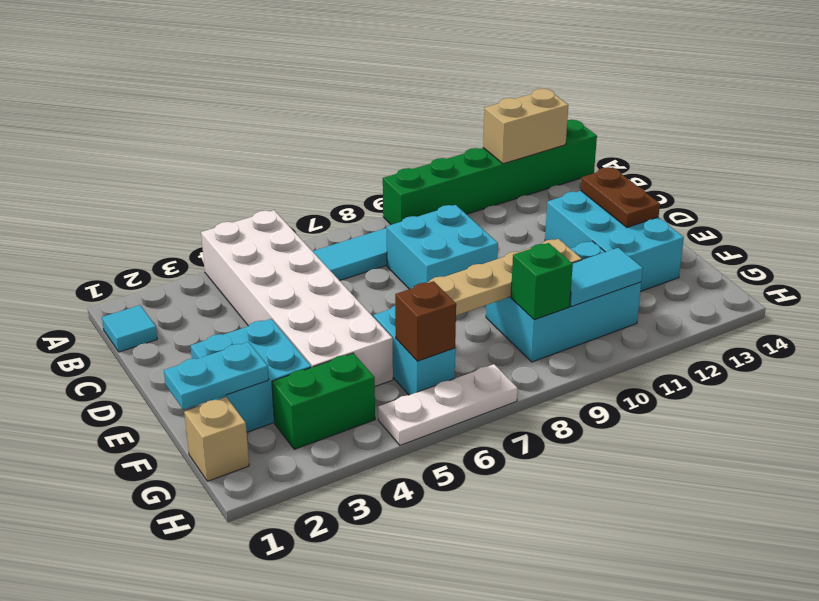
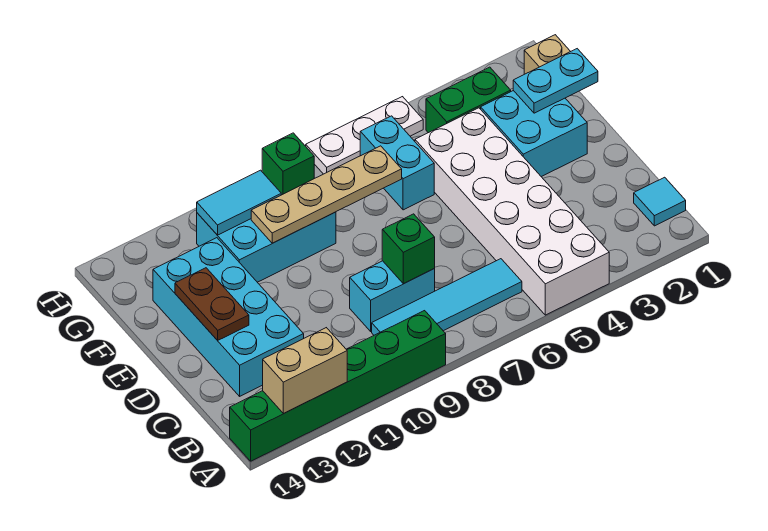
cyan brick C8:D9 level 1 -> cyan brick C8:C9 level 1
none -> green brick C8 level 2
cyan brick D12:F13 level 1 -> cyan brick C12:F13 level 1
brown brick G6 level 2 -> none

